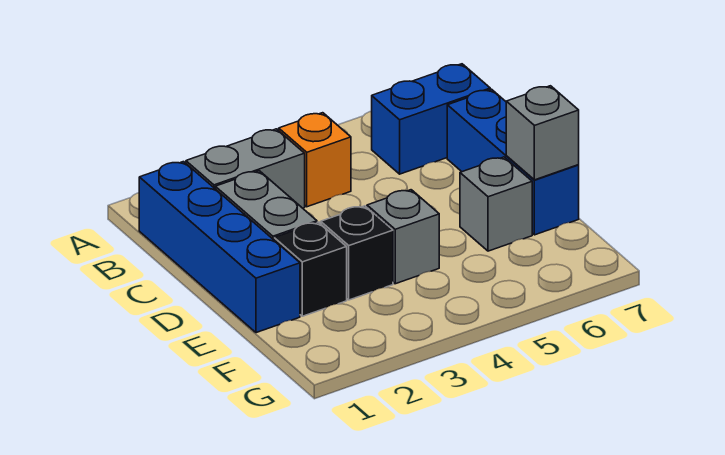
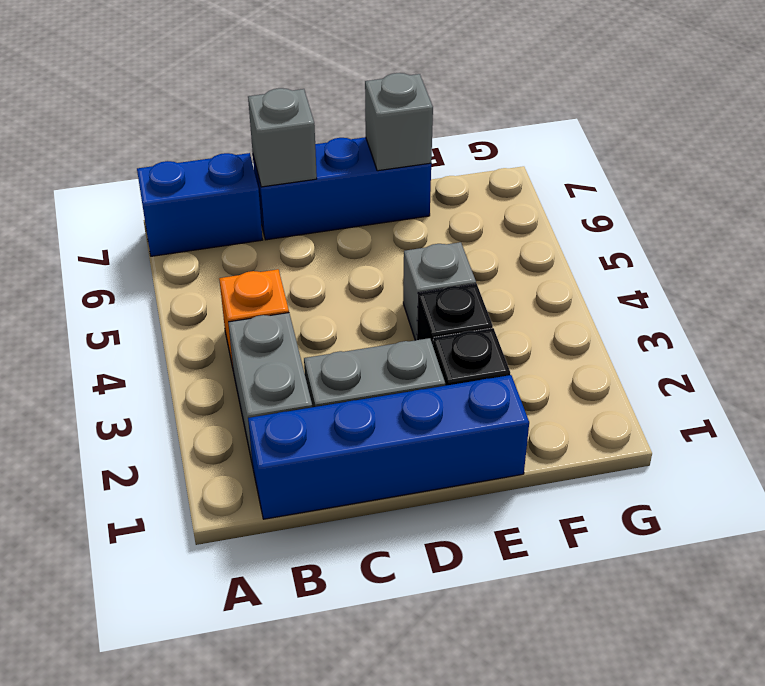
blue brick B6:B7 level 1 -> blue brick A7:B7 level 1
grey brick E6 level 1 -> grey brick C7 level 2

